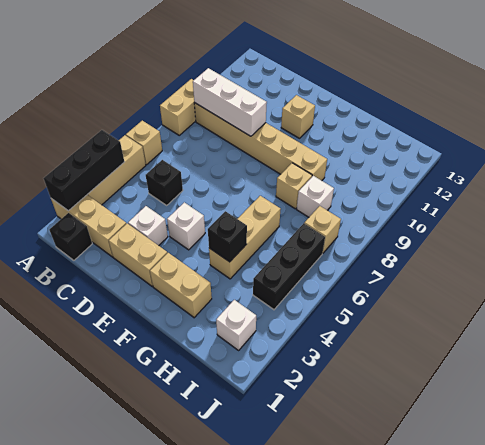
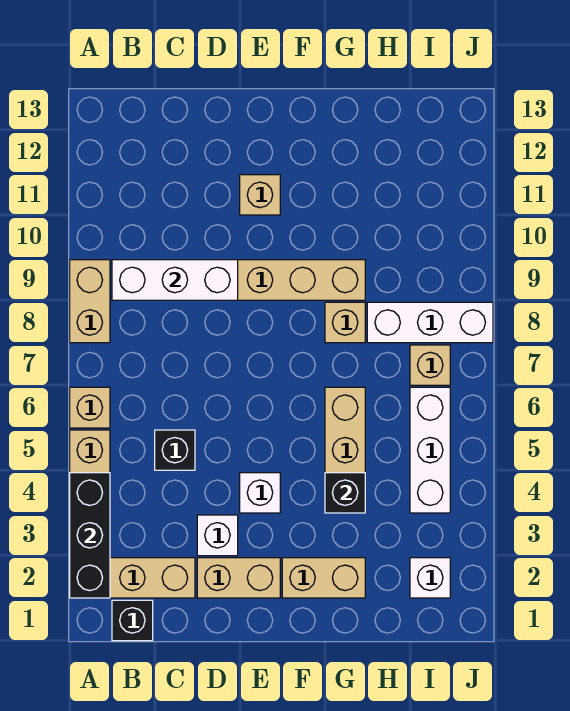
white brick H8 level 1 -> white brick H8:J8 level 1
black brick I4:I6 level 1 -> white brick I4:I6 level 1

